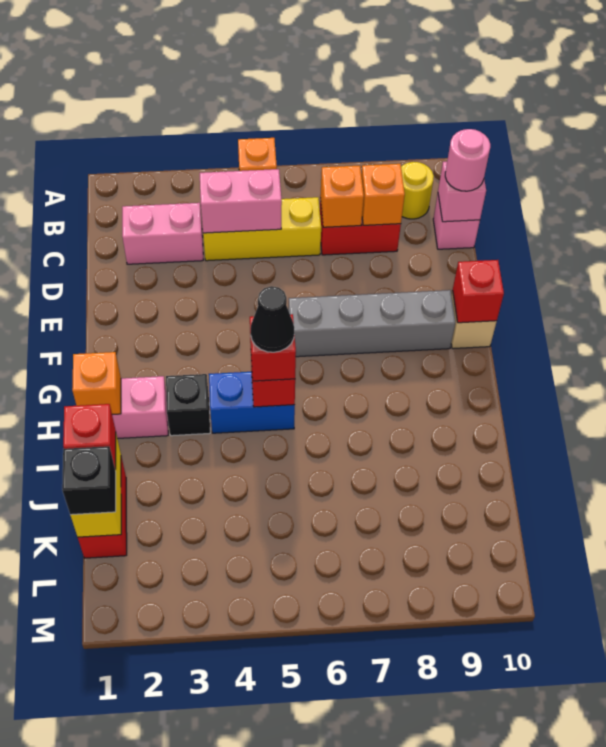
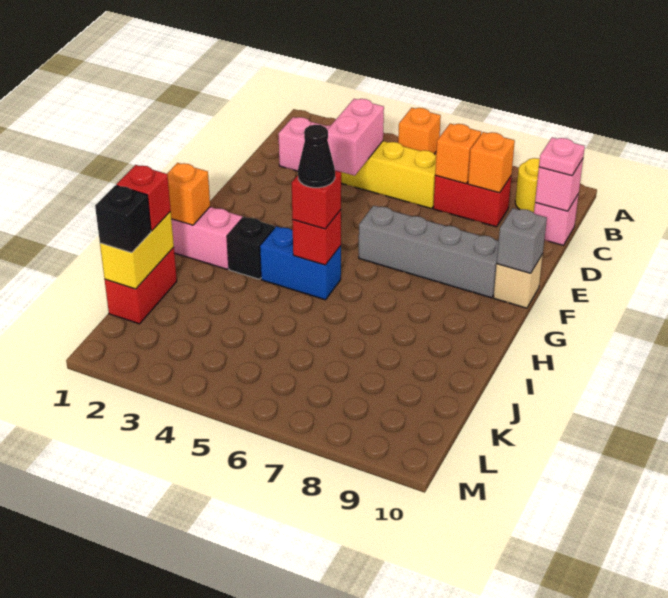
pink brick C4:C5 level 2 -> pink brick C4:D4 level 2
pink round brick C10 level 3 -> pink plate C10 level 3
red brick F10 level 2 -> grey brick F10 level 2

